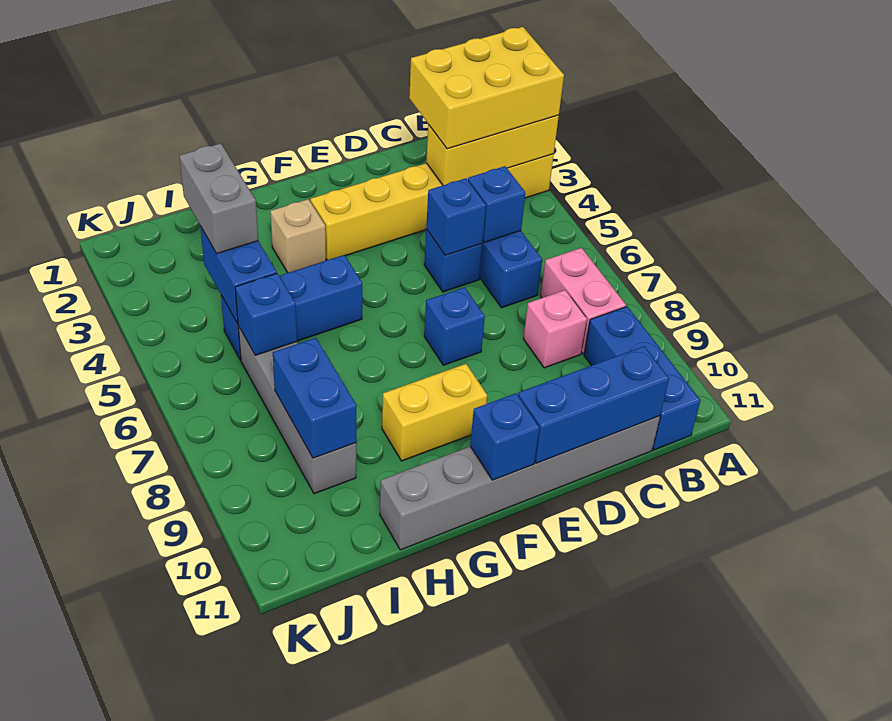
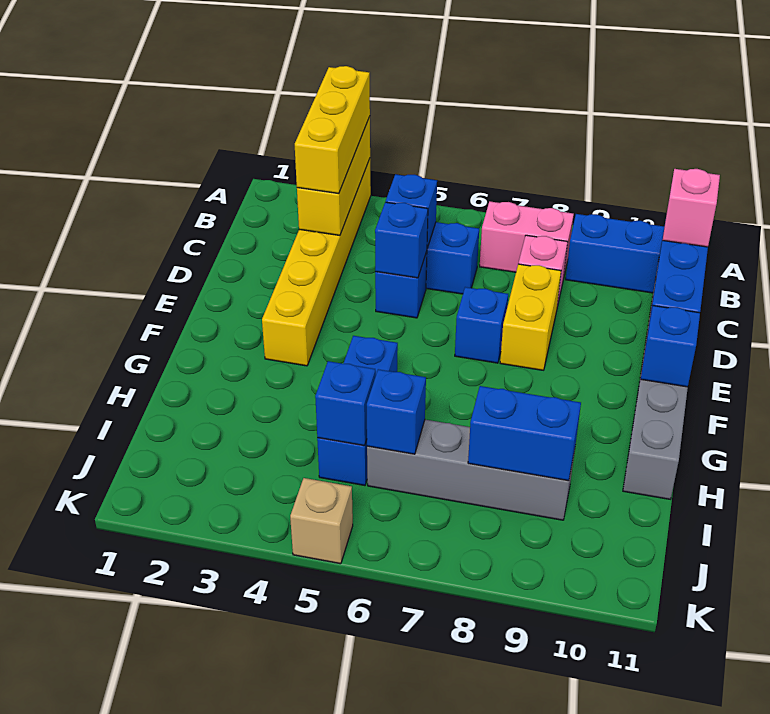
yellow brick A2:C3 level 3 -> yellow brick A3:C3 level 3
none -> pink brick C11 level 3
yellow brick F9:G9 level 1 -> yellow brick D8:E8 level 1
tan brick G3 level 1 -> tan brick K5 level 1
grey brick I3:I4 level 3 -> none
blue brick I4:I5 level 2 -> blue brick I5 level 2

